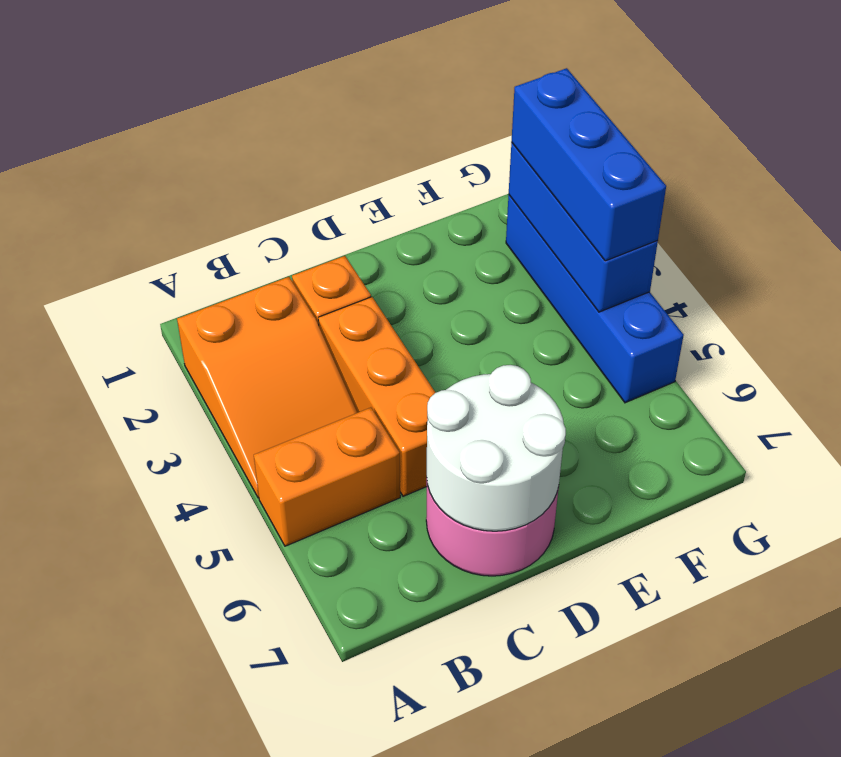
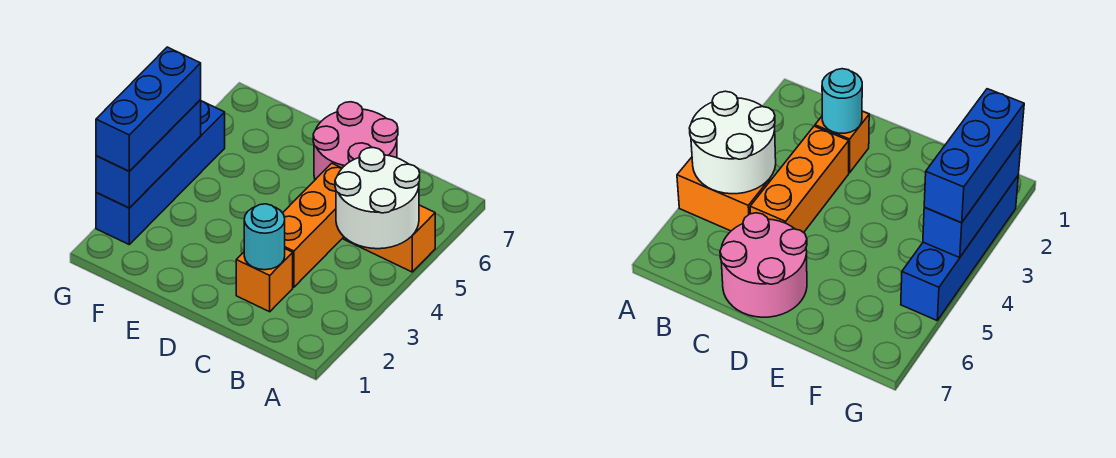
orange slope A2:B4 level 1 top 2 -> none
none -> cyan round brick C2 level 2
white round brick C6:D7 level 2 -> white round brick A4:B5 level 2

